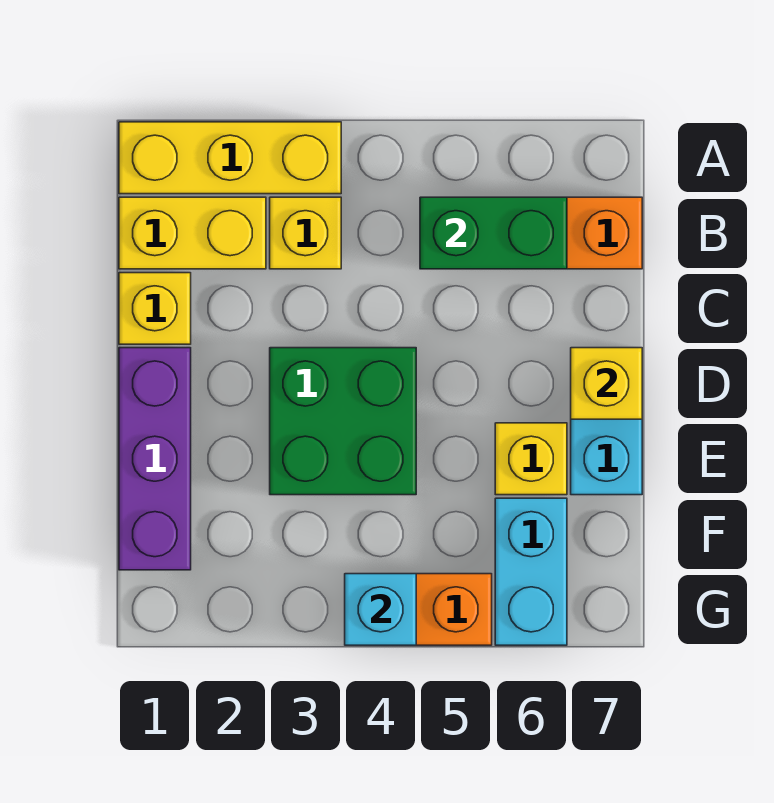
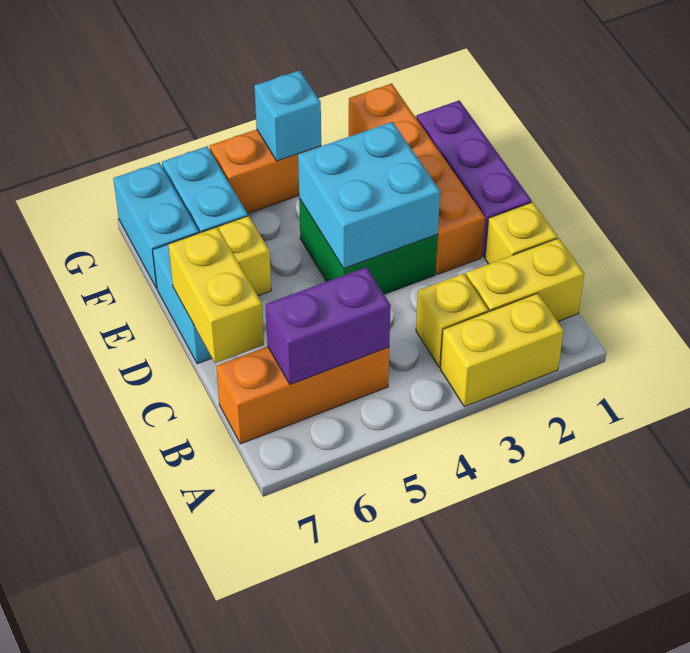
yellow brick A1:A3 level 1 -> yellow brick A2:A3 level 1
green brick B5:B6 level 2 -> purple brick B5:B6 level 2
none -> orange brick D2:G2 level 1
none -> cyan brick D3:E4 level 2
yellow brick D7 level 2 -> yellow brick C7:D7 level 2
none -> cyan brick F7:G7 level 1

